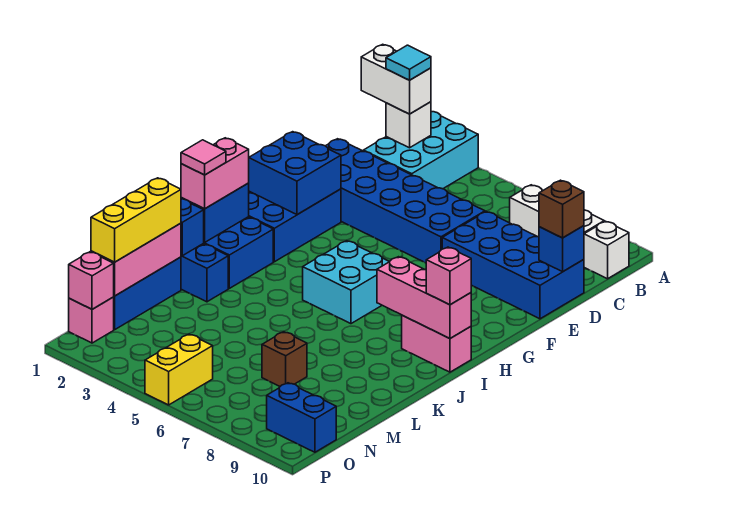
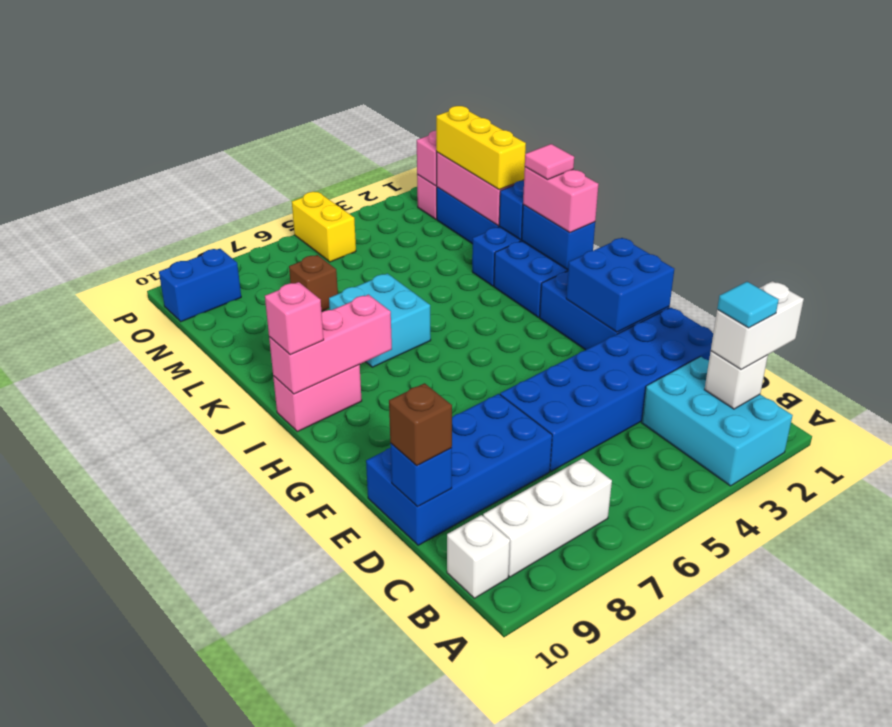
cyan brick H5:I6 level 1 -> cyan brick J6:K7 level 1

